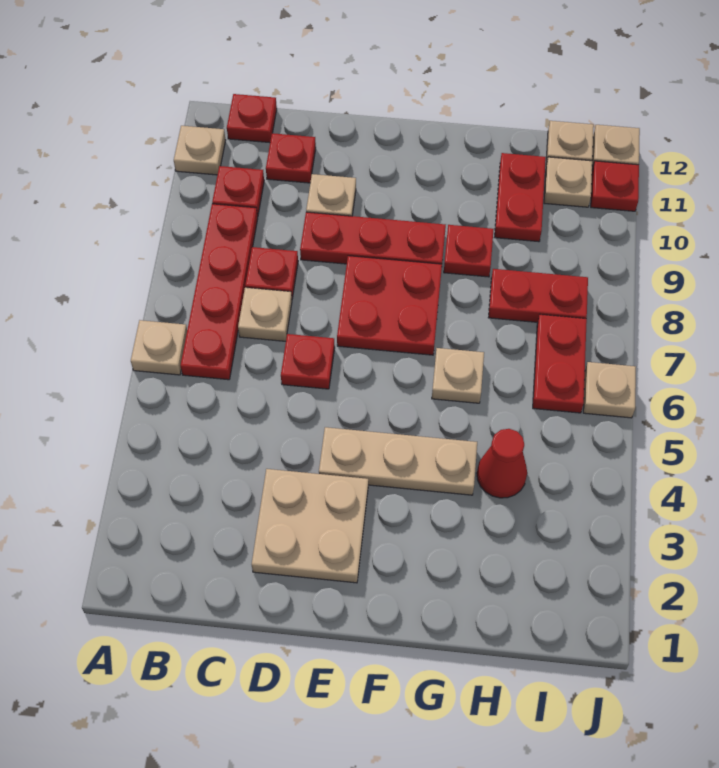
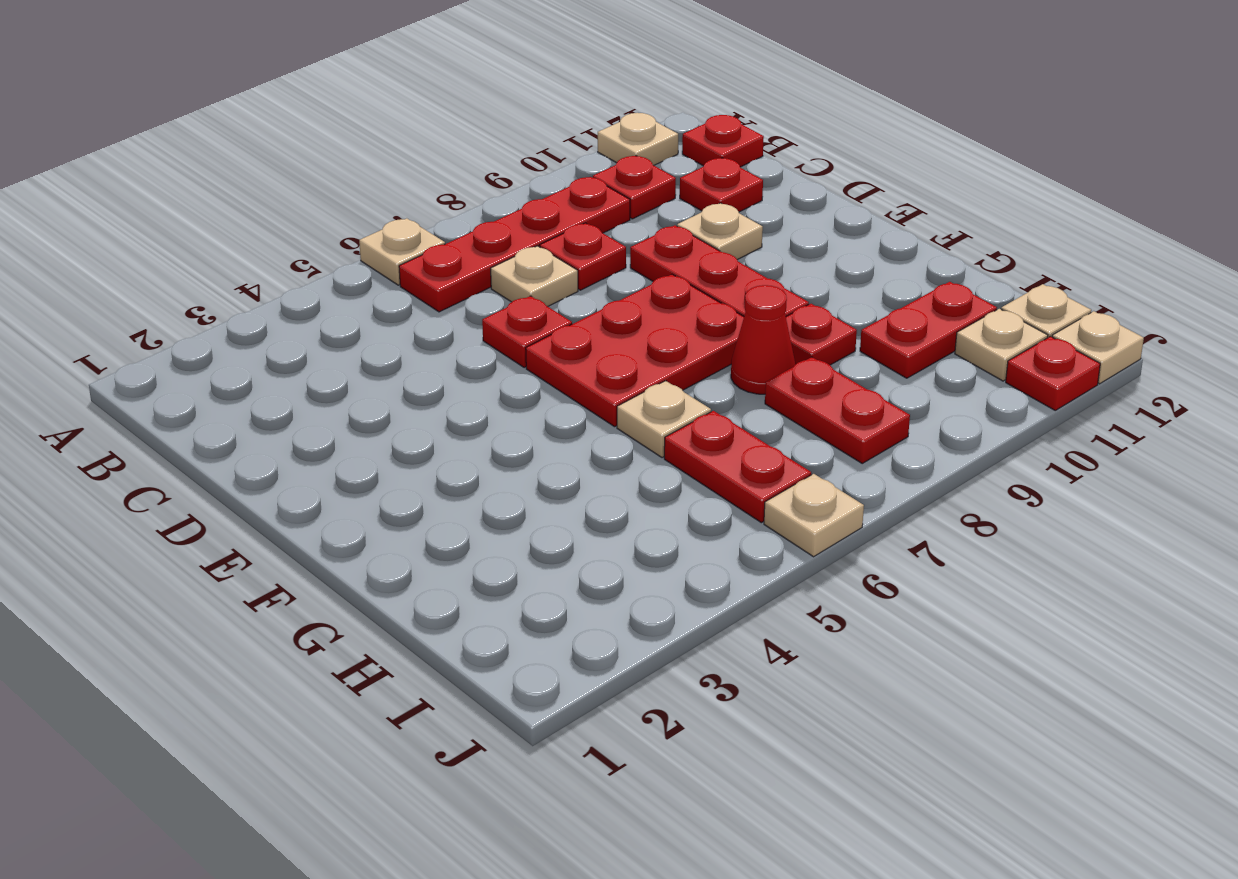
tan plate D2:E3 level 1 -> none
tan plate E4:G4 level 1 -> none
red plate E7:F8 level 1 -> red plate E6:F8 level 1
red cone H4 level 1 -> red cone G8 level 1
red plate I6:I7 level 1 -> red plate H6:I6 level 1

